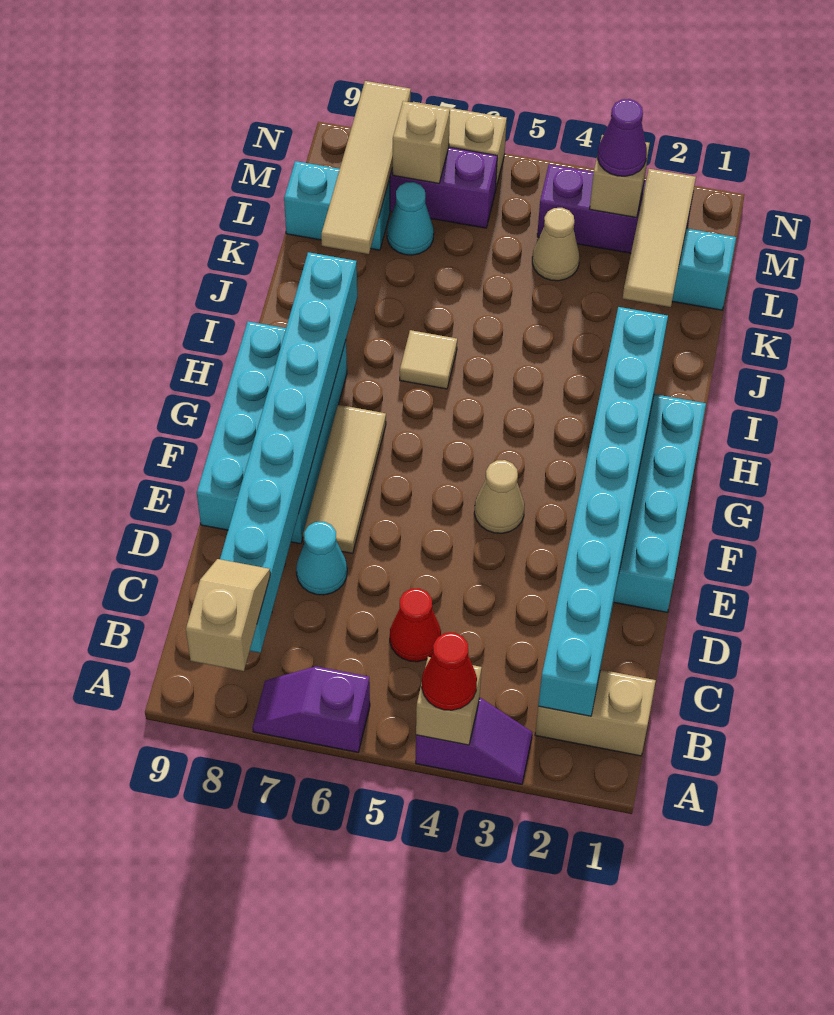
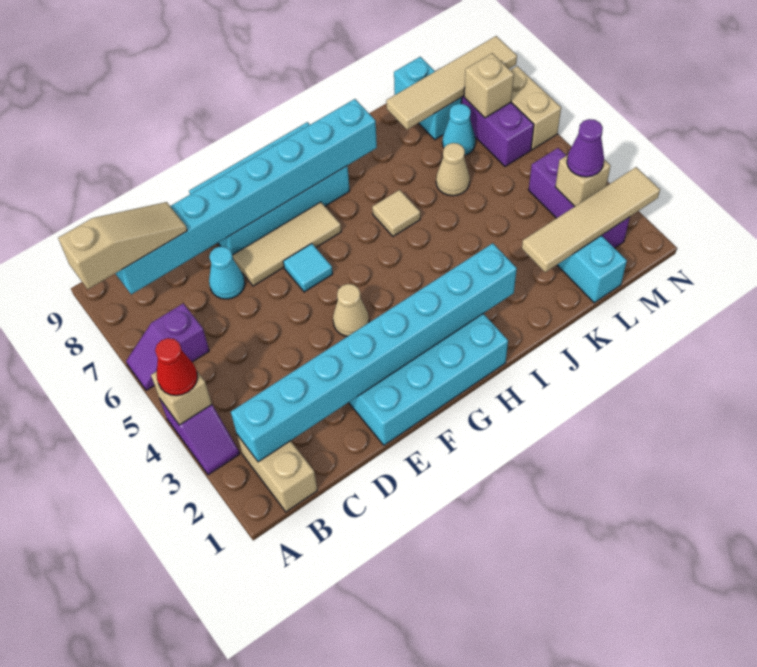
purple slope A6:A7 level 1 top 6 -> purple slope A6:B6 level 1 top B
tan slope A8:B8 level 3 top A -> tan slope A8:C8 level 3 top A
red cone C5 level 1 -> none
none -> cyan tile F6 level 1
tan tile K2:M2 level 2 -> tan tile K2:N2 level 2
tan cone L4 level 1 -> tan cone K6 level 1

